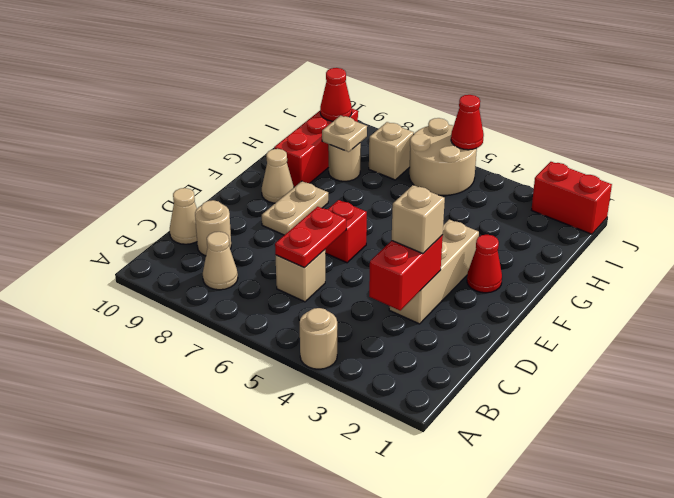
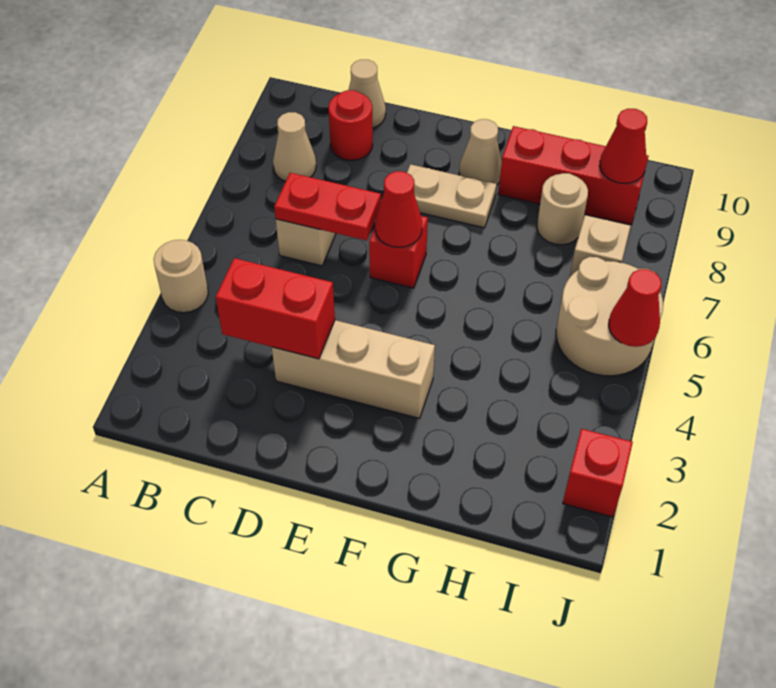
tan round brick C9 level 1 -> red round brick C9 level 1
tan brick D3 level 3 -> none
red cone F2 level 1 -> red cone E6 level 2
tan plate H8 level 2 -> none
red brick J1:J2 level 1 -> red brick J2 level 1

